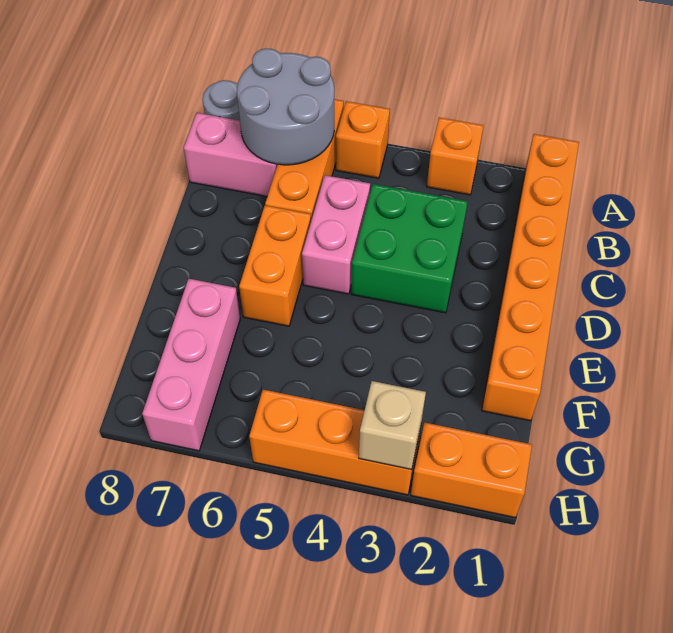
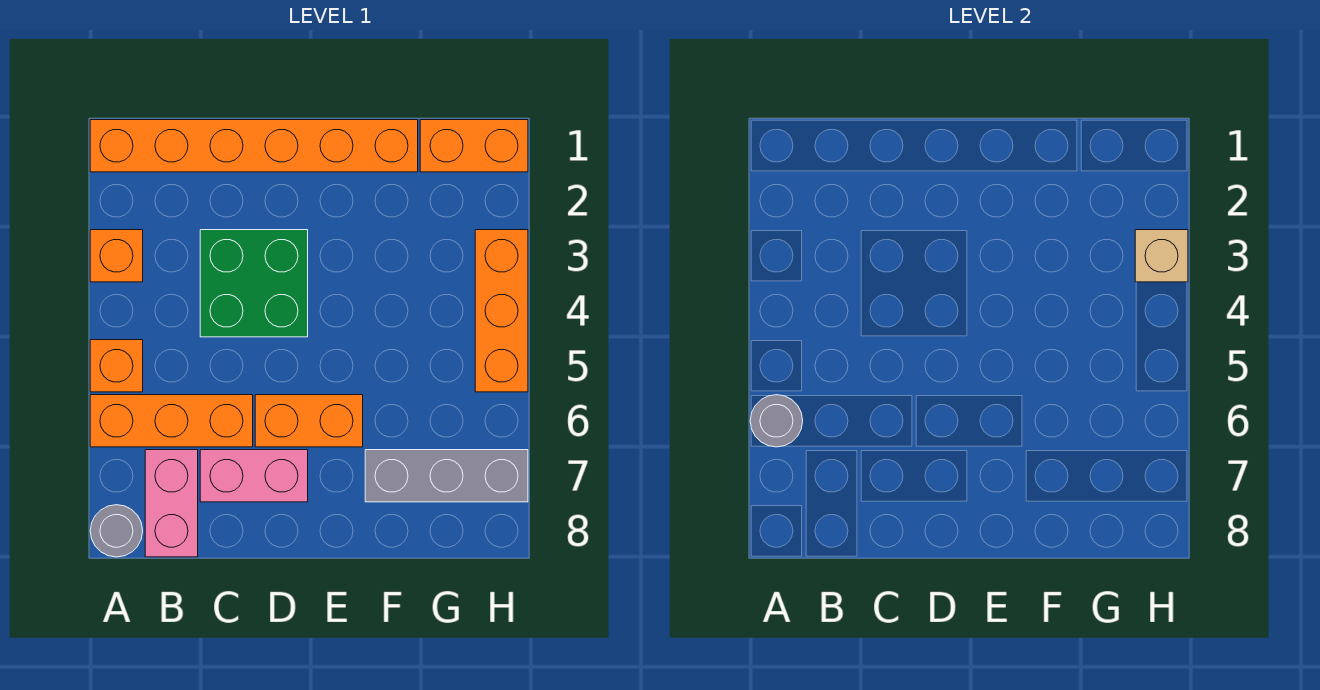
grey round brick A6:B7 level 2 -> grey round brick A6 level 2
pink brick C5:D5 level 1 -> pink brick C7:D7 level 1
pink brick F7:H7 level 1 -> grey brick F7:H7 level 1
orange brick H1:H2 level 1 -> orange brick G1:H1 level 1

